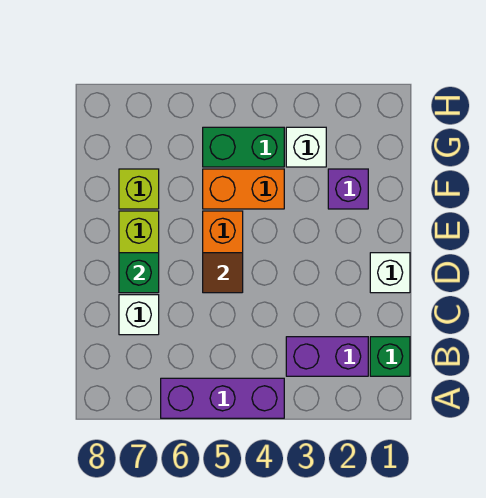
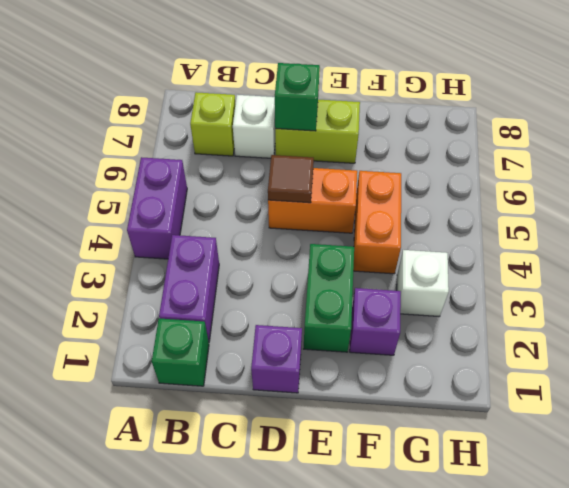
purple brick A4:A6 level 1 -> purple brick A4:A5 level 1
white brick D1 level 1 -> purple brick D1 level 1
lime brick F7 level 1 -> lime brick B7 level 1
green brick G4:G5 level 1 -> green brick E2:E3 level 1

